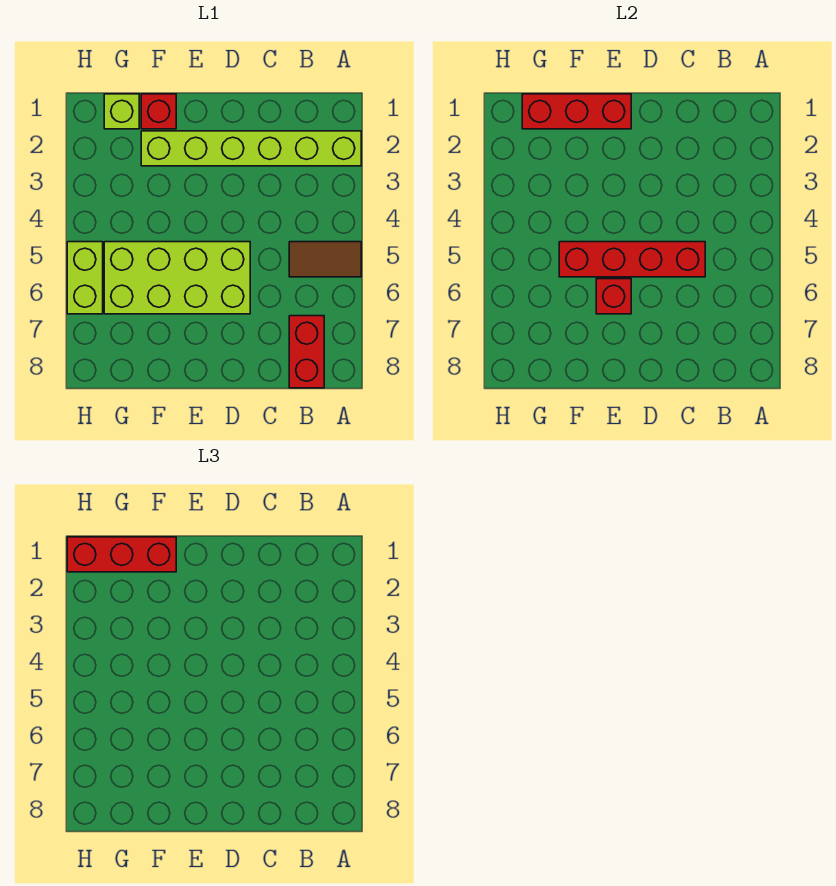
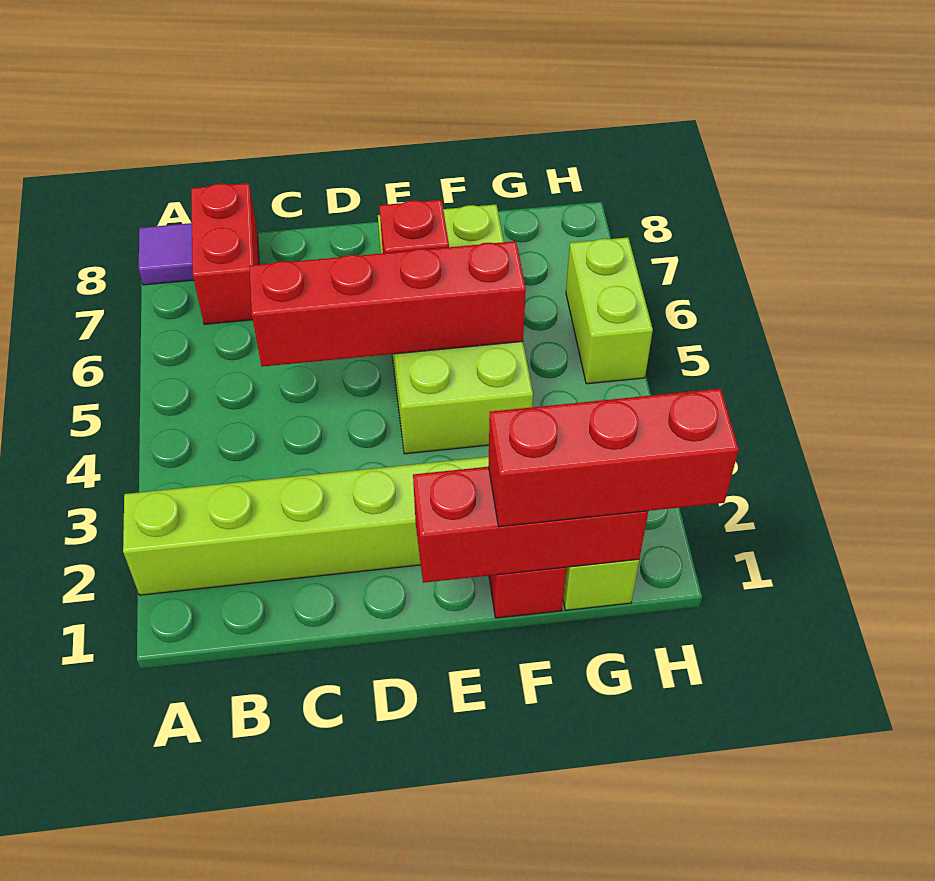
brown tile A5:B5 level 1 -> none
none -> purple tile A8 level 1
lime brick D5:G6 level 1 -> lime brick E4:F7 level 1

